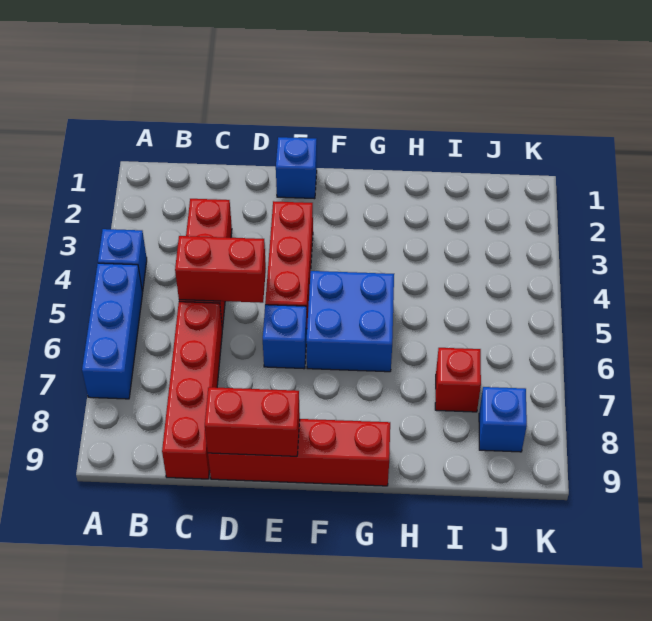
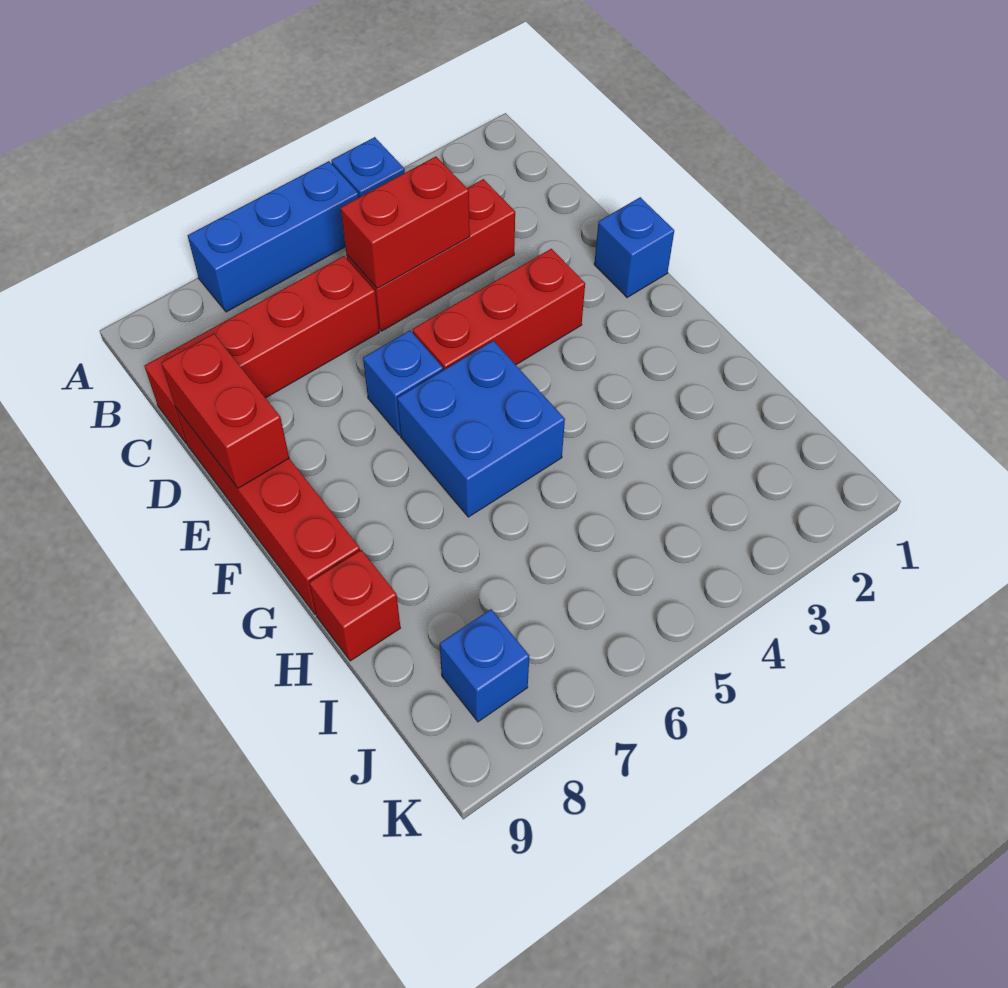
red brick C5:D5 level 2 -> red brick C4:C5 level 2
red brick I7 level 1 -> red brick H9 level 1

